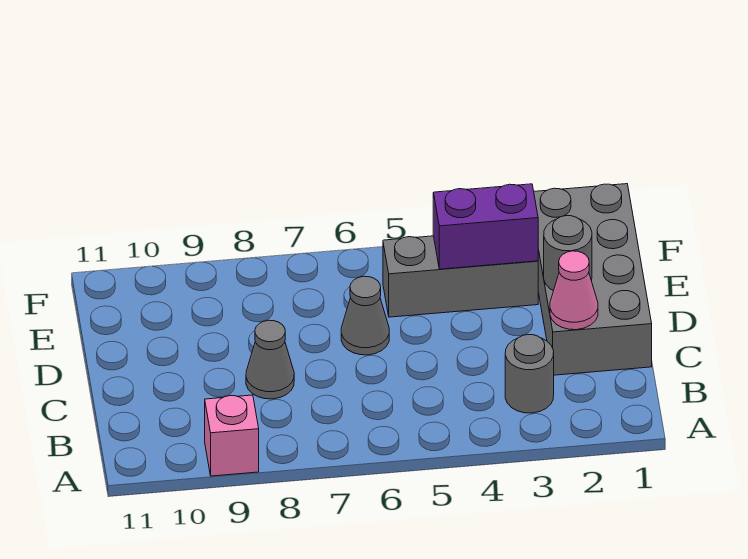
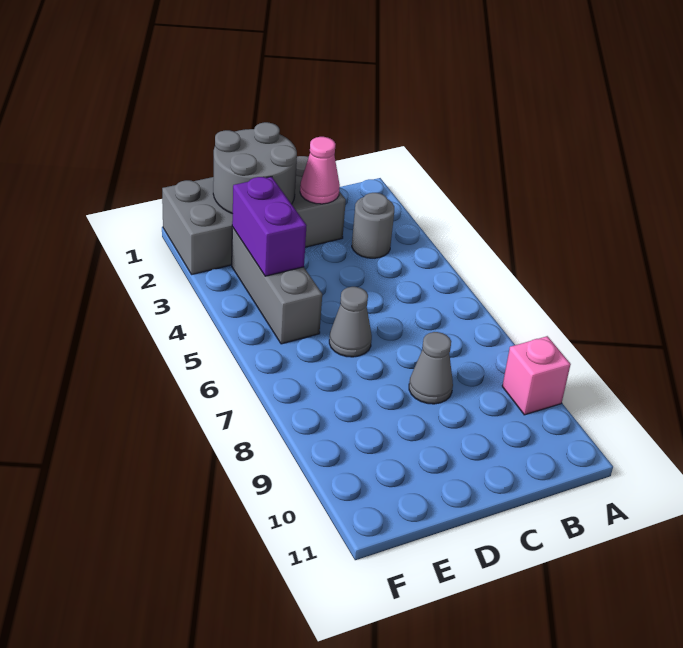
grey round brick D2 level 2 -> grey round brick D1:E2 level 2

